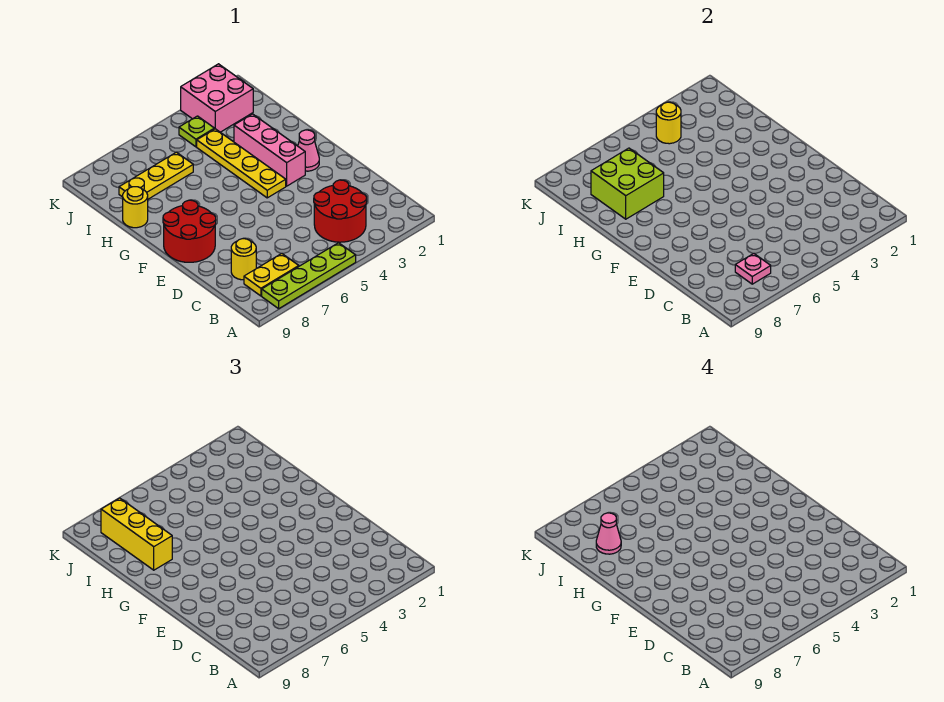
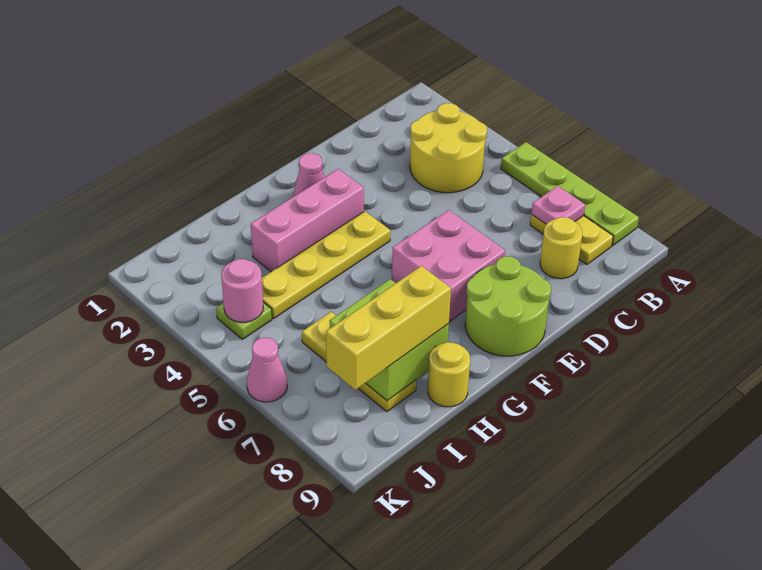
red round brick B3:C4 level 1 -> yellow round brick B3:C4 level 1
red round brick E8:F9 level 1 -> lime round brick E8:F9 level 1
pink cone I8 level 4 -> pink cone K6 level 1
pink brick J2:K3 level 1 -> pink brick E6:F7 level 1
yellow round brick J4 level 2 -> pink round brick J4 level 2

